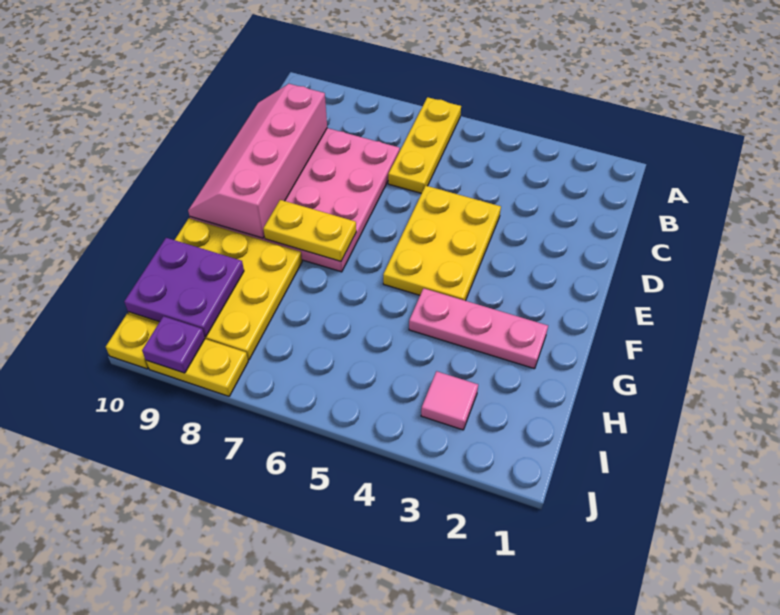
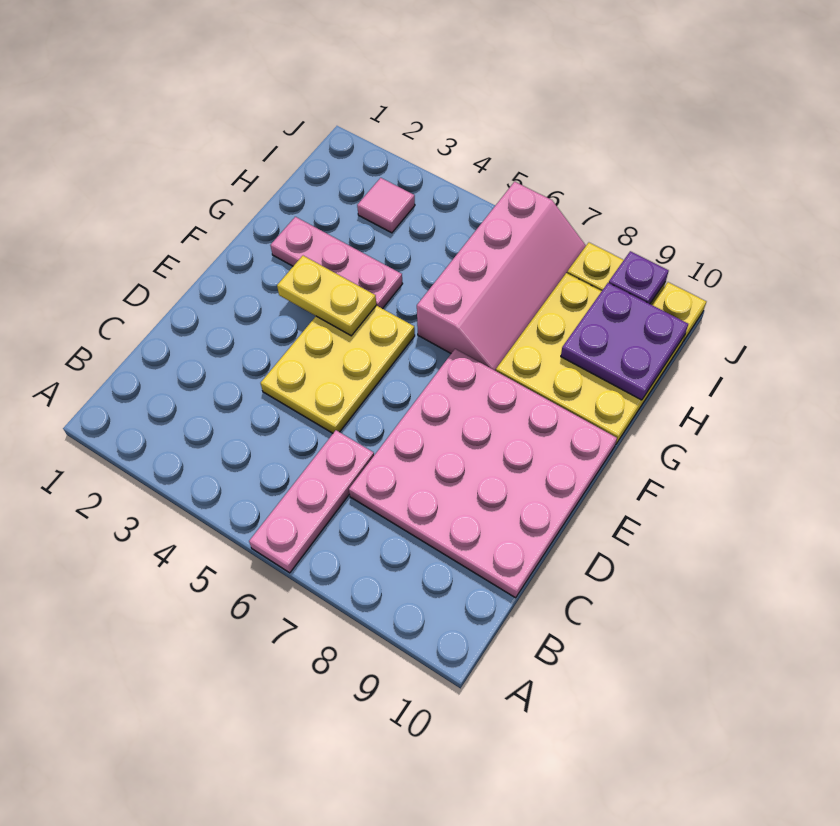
yellow plate A6:C6 level 1 -> pink plate A6:C6 level 1
pink slope C9:F10 level 2 top 9 -> pink slope G6:J7 level 1 top 6
yellow plate F7:F8 level 2 -> yellow plate F3:F4 level 2

